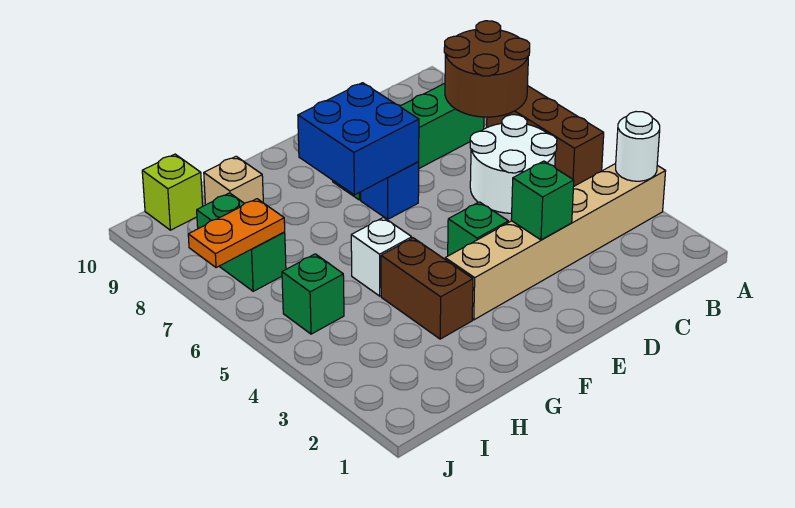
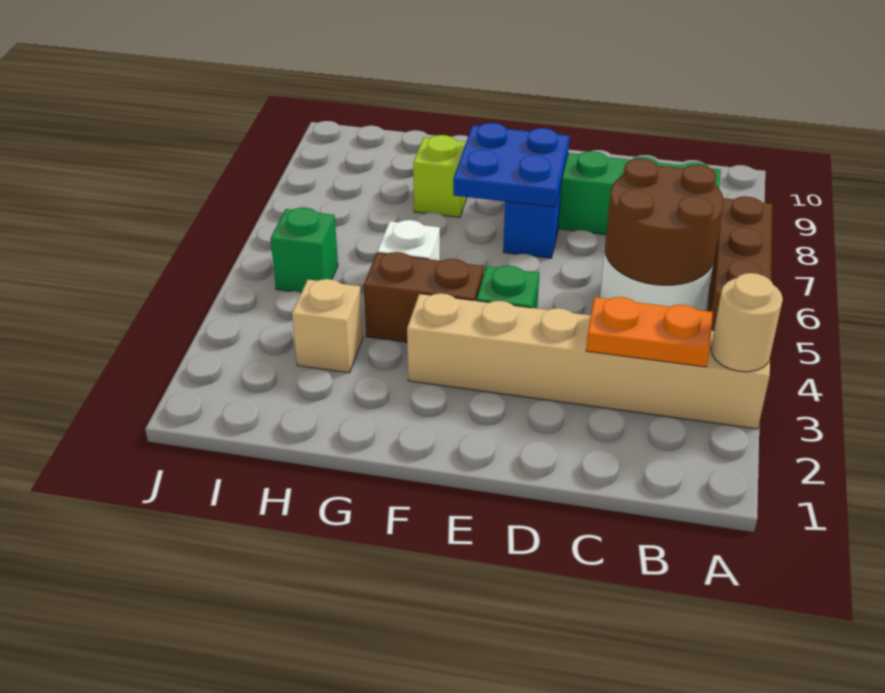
white round brick A3 level 2 -> tan round brick A3 level 2
brown round brick A7:B8 level 2 -> brown round brick B5:C6 level 2
green brick D3 level 2 -> none
blue brick E7:F8 level 2 -> blue plate E7:F8 level 2
brown brick G3:G4 level 1 -> brown brick F4:G4 level 1
tan brick H9 level 1 -> tan brick H3 level 1
green brick I7:I8 level 1 -> none
orange plate I7:J7 level 2 -> orange plate B3:C3 level 2
lime brick I10 level 1 -> lime brick G8 level 1

